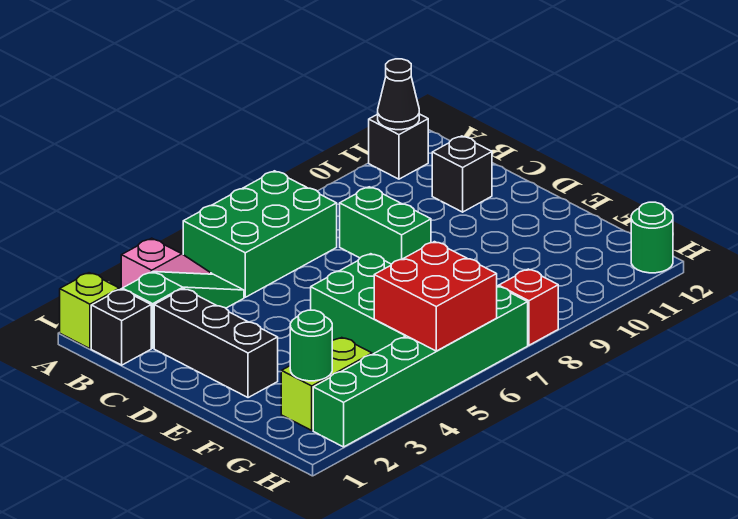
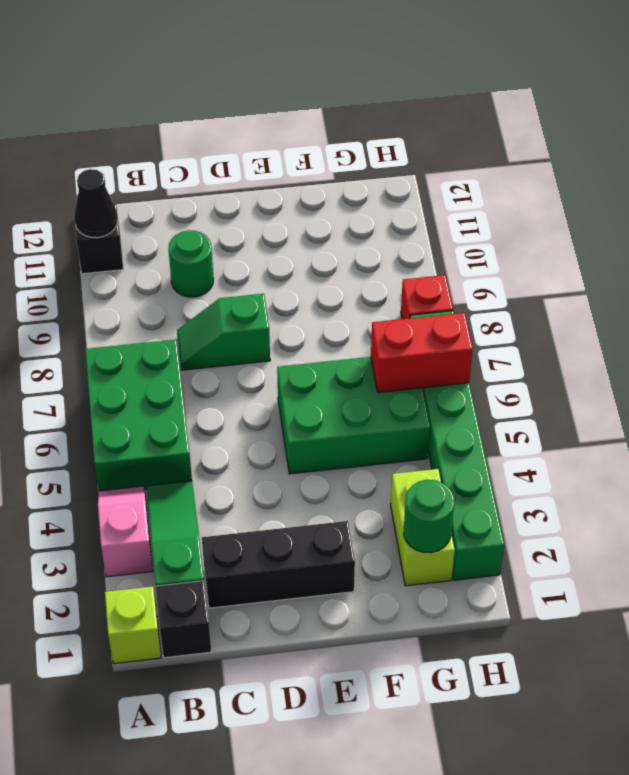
green brick C8:D8 level 1 -> green slope C8:D8 level 1 top D
black brick C11 level 1 -> none
red brick G5:H6 level 2 -> red brick G6:H6 level 2
green round brick H12 level 1 -> green round brick C10 level 1

